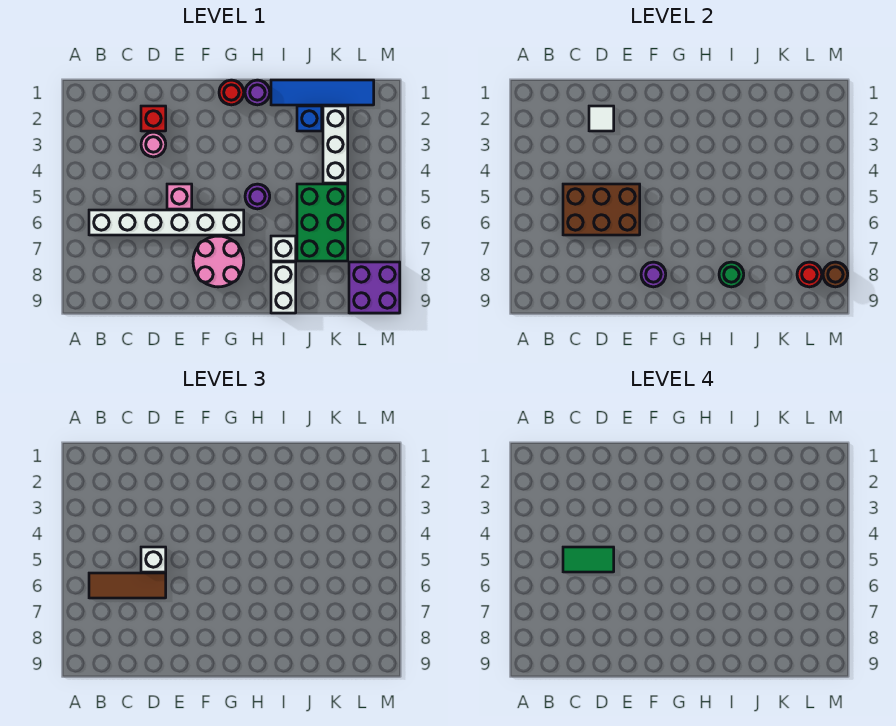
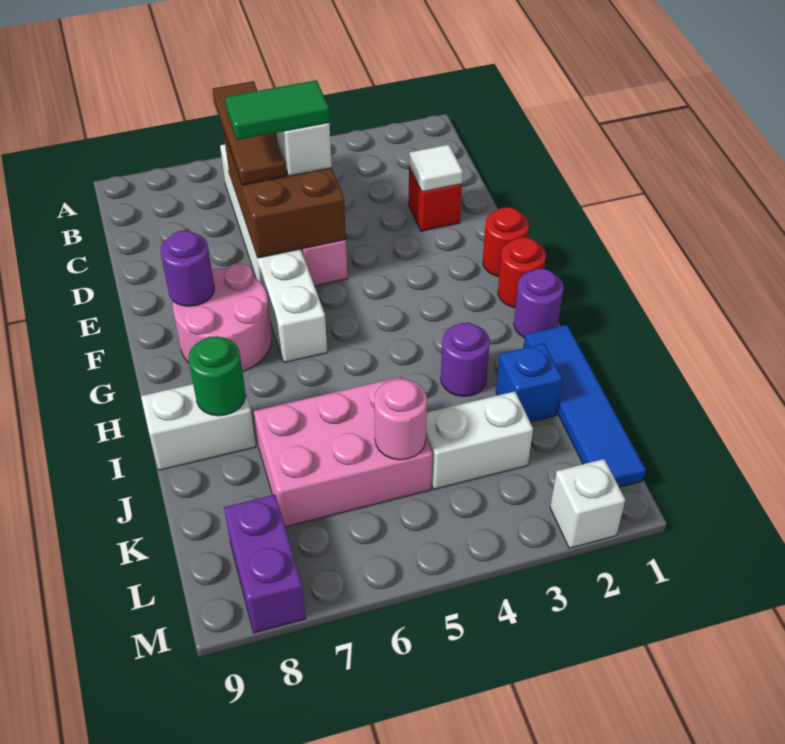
green tile C5:D5 level 4 -> green tile D5:D6 level 4
pink round brick D3 level 1 -> pink round brick K5 level 2
purple round brick H5 level 1 -> purple round brick I3 level 1
white brick I7 level 1 -> white brick M2 level 1
green brick J5:K7 level 1 -> pink brick J5:K7 level 1
white brick K2:K4 level 1 -> white brick K3:K4 level 1
purple brick L8:M9 level 1 -> purple brick L8:M8 level 1
red round brick L8 level 2 -> red round brick F1 level 1
brown round brick M8 level 2 -> none

